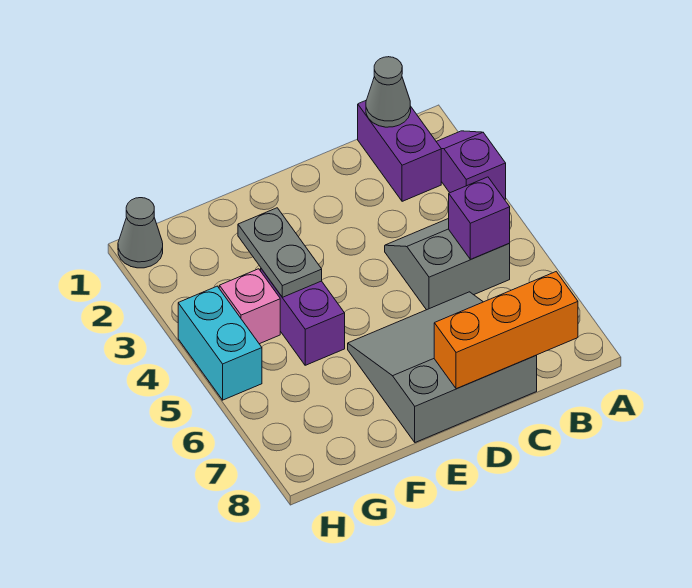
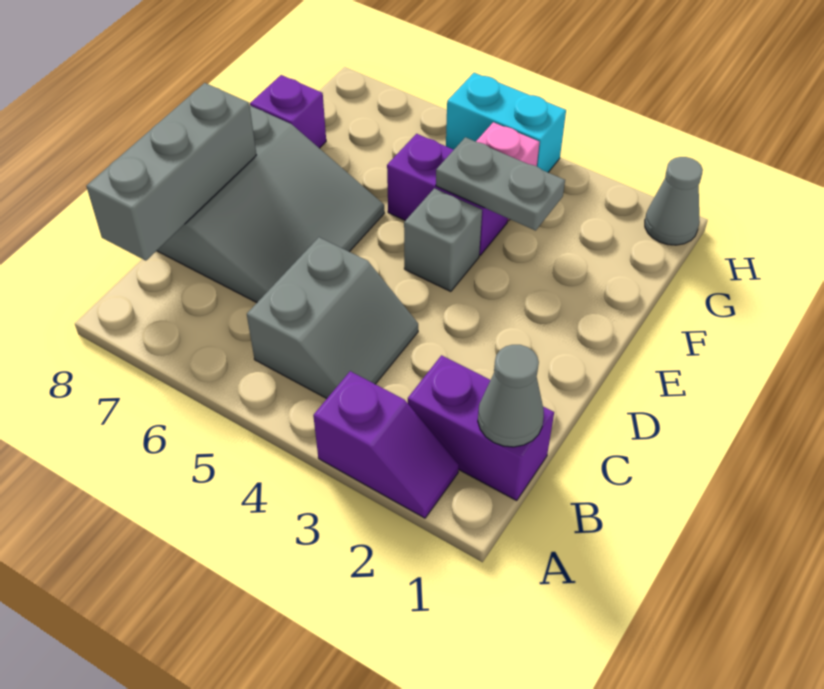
purple brick B5 level 2 -> purple brick F8 level 1
orange brick B8:D8 level 2 -> grey brick B8:D8 level 2
none -> grey brick E4 level 1

